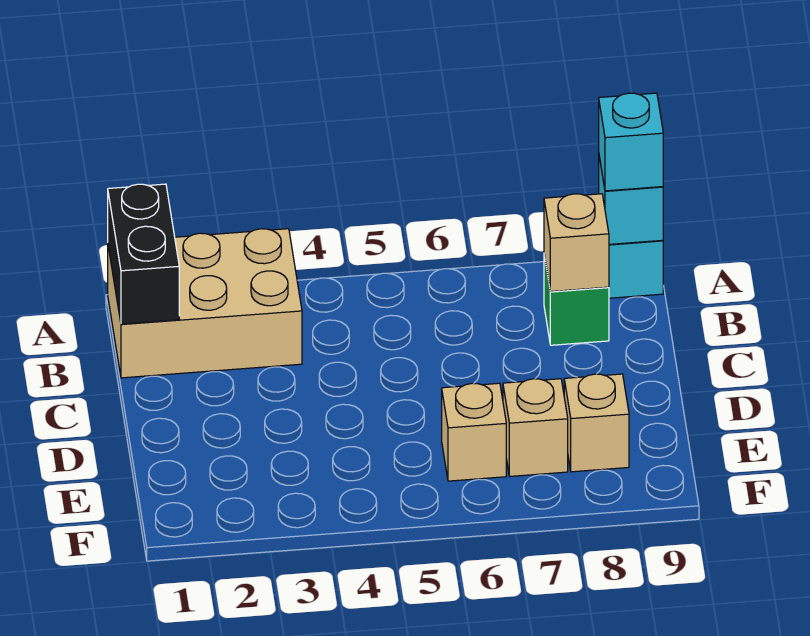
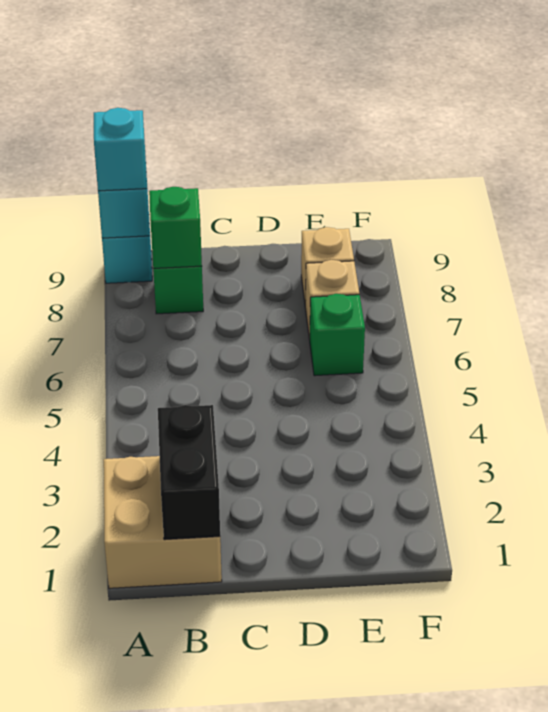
tan brick A1:B3 level 1 -> tan brick A1:B2 level 1
black brick A1:B1 level 2 -> black brick B1:B2 level 2
tan brick B8 level 2 -> green brick B8 level 2
tan brick E6 level 1 -> green brick E6 level 1

